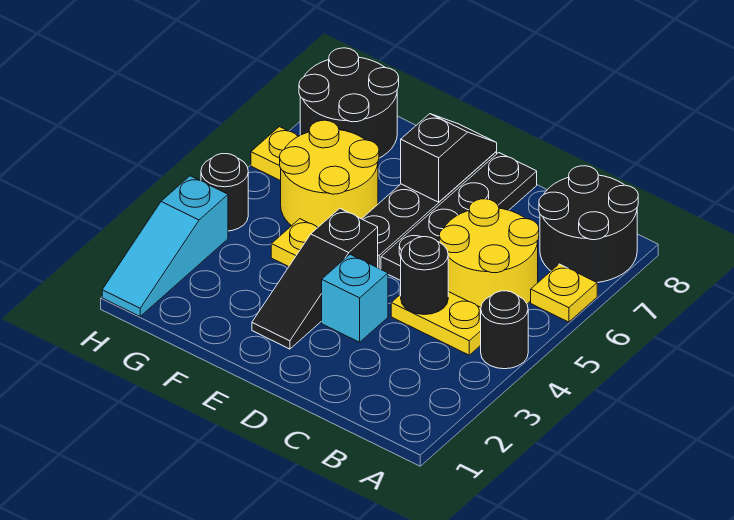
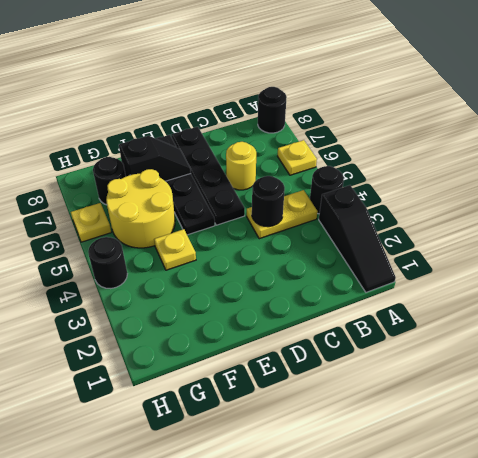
black round brick A7:B8 level 1 -> black round brick A8 level 1
yellow round brick B5:C6 level 1 -> yellow round brick C6 level 1
cyan brick D3 level 1 -> none
black slope E2:E4 level 1 top 4 -> black slope A1:A3 level 1 top 3
black slope E7:E8 level 2 top 7 -> black slope E7:F7 level 2 top F
black round brick G7:H8 level 1 -> black round brick G7 level 1
cyan slope H1:H3 level 1 top 3 -> none

